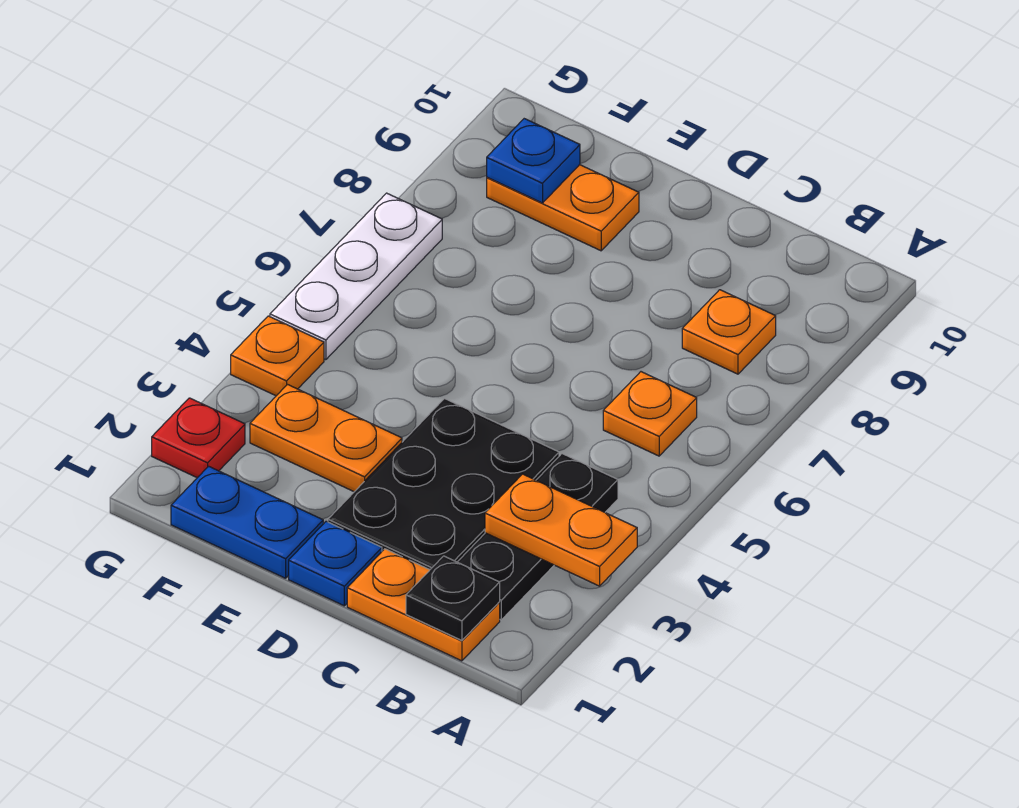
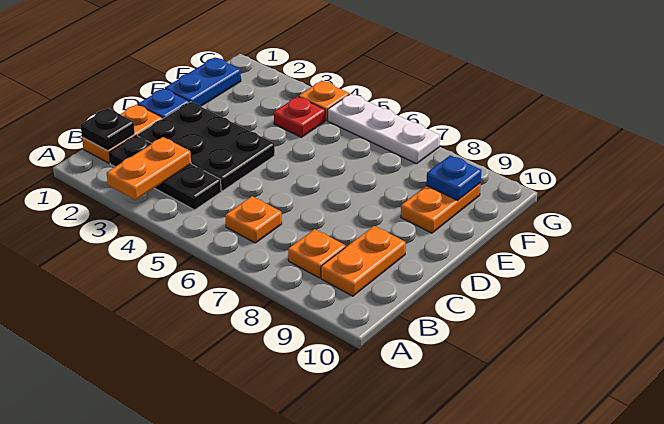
orange plate E3:F3 level 1 -> orange plate B9:C9 level 1
red plate G2 level 1 -> red plate F4 level 1

